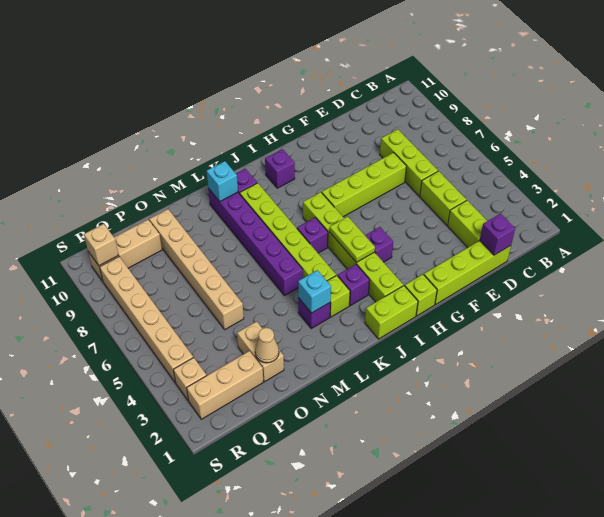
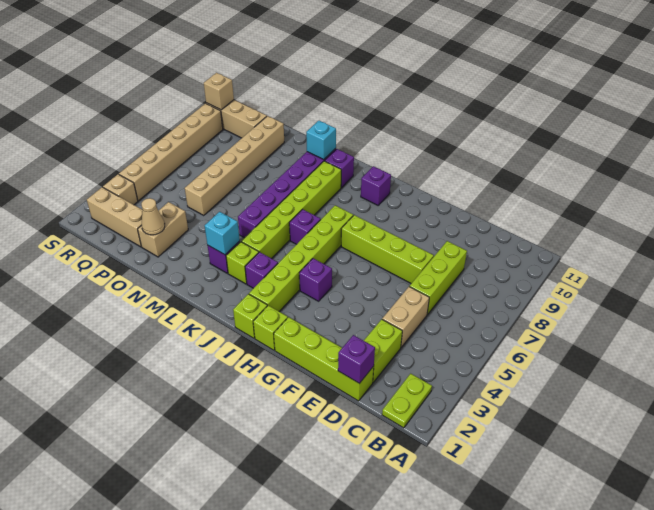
lime brick D4:D5 level 1 -> tan brick D4:D5 level 1
lime brick I1:J1 level 1 -> lime brick I1 level 1
lime plate I4:I5 level 2 -> lime plate B1:B2 level 1

